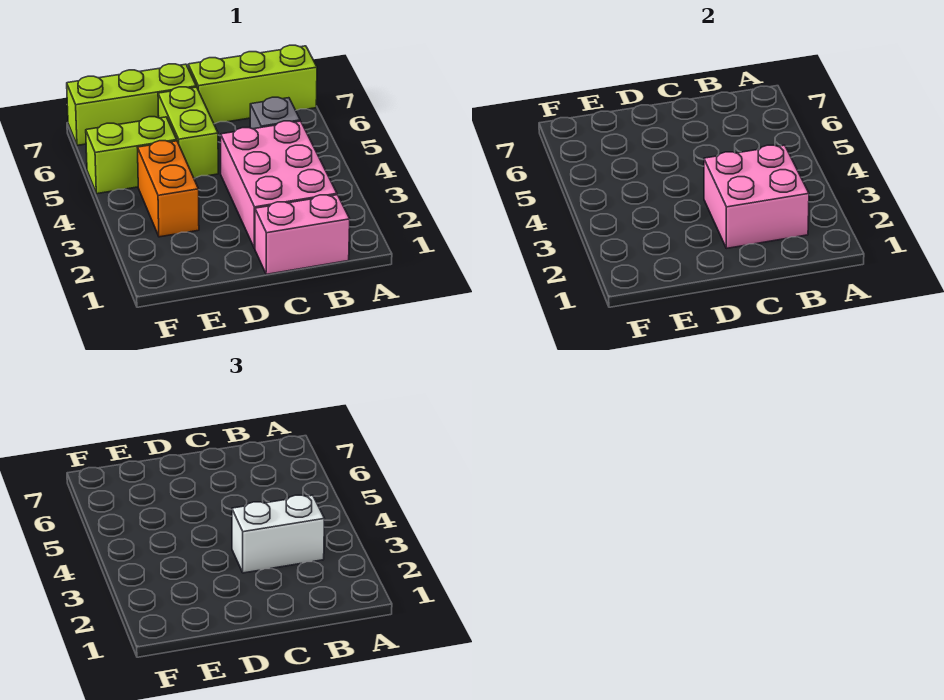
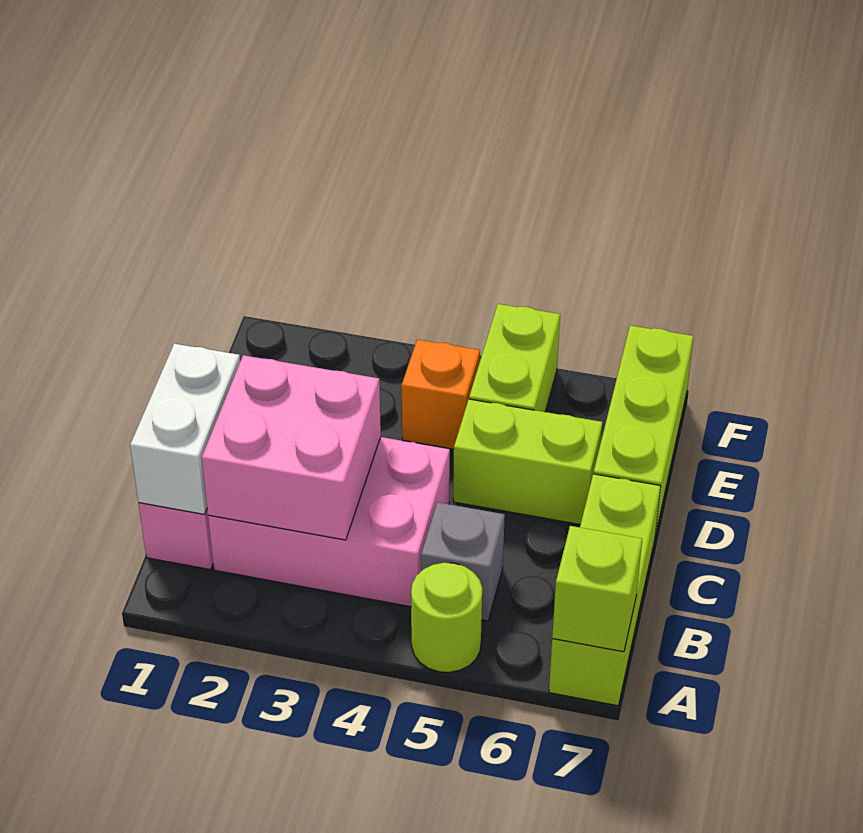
none -> lime round brick A5 level 1
none -> lime brick A7 level 2
white brick B3:C3 level 3 -> white brick B1:C1 level 2
orange brick E3:E4 level 1 -> orange brick E4 level 1

